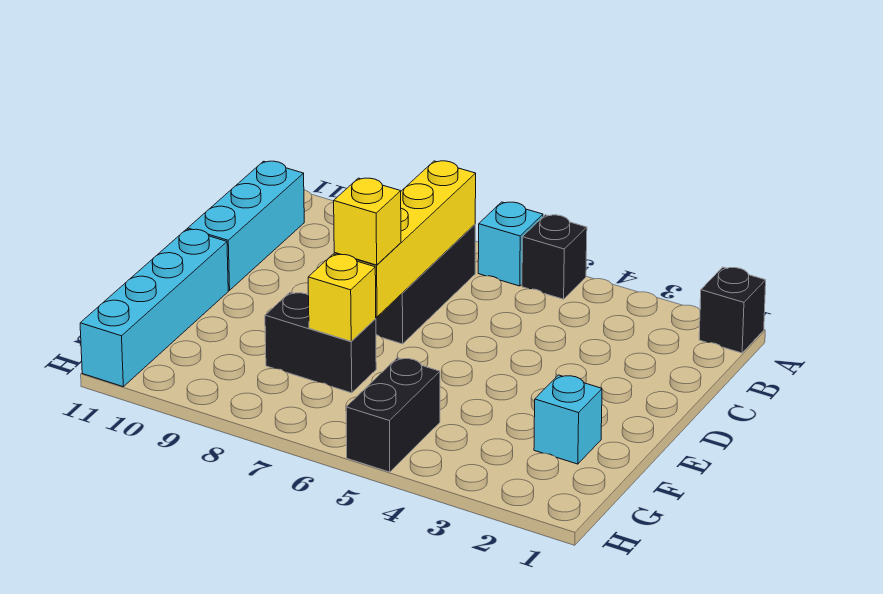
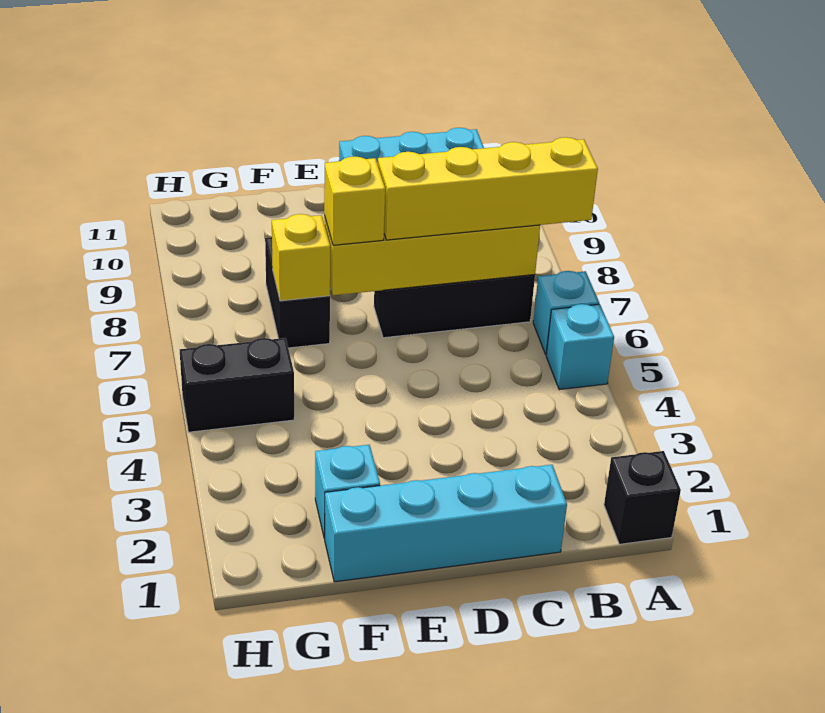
black brick A5 level 1 -> cyan brick A5 level 1
none -> yellow brick A7:D7 level 3
cyan brick E11:H11 level 1 -> cyan brick C1:F1 level 1

